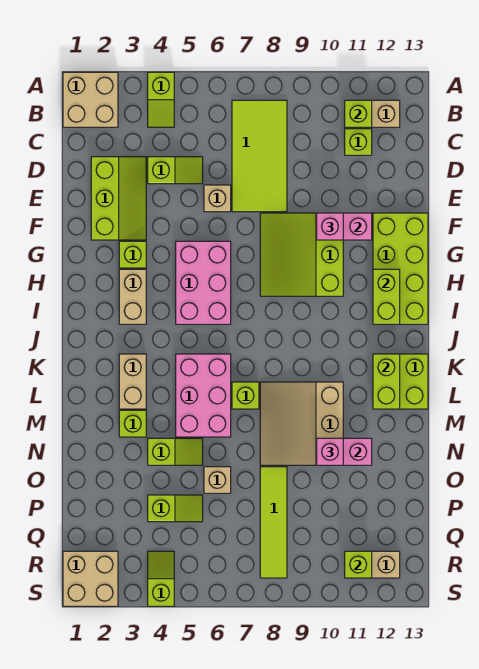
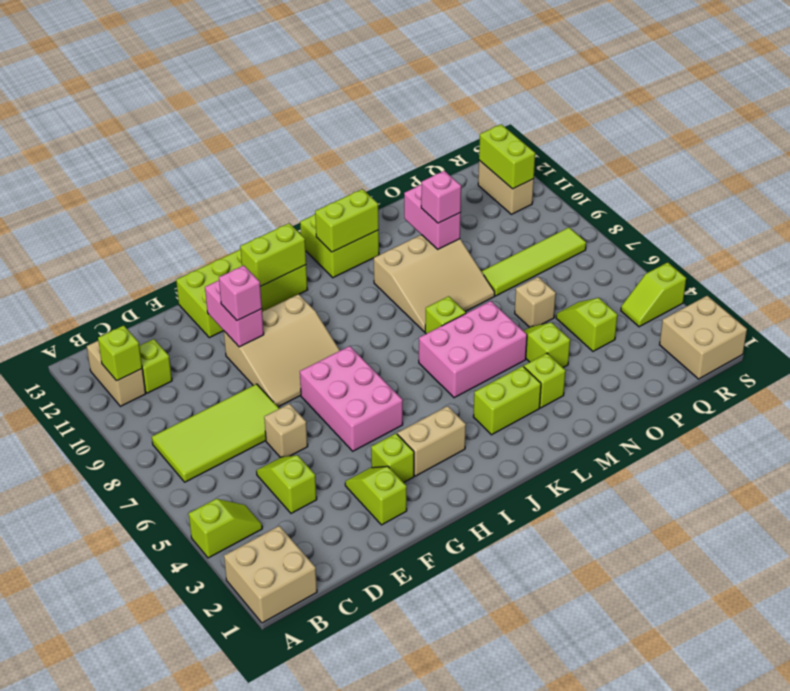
lime slope D2:F3 level 1 top 2 -> lime slope F2:F3 level 1 top 2
lime slope F8:H10 level 1 top 10 -> tan slope F8:H10 level 1 top 10
pink brick G5:I6 level 1 -> pink brick G5:H7 level 1
tan brick K3:L3 level 1 -> lime brick K3:L3 level 1
lime brick R11 level 2 -> lime brick R11:R12 level 2

